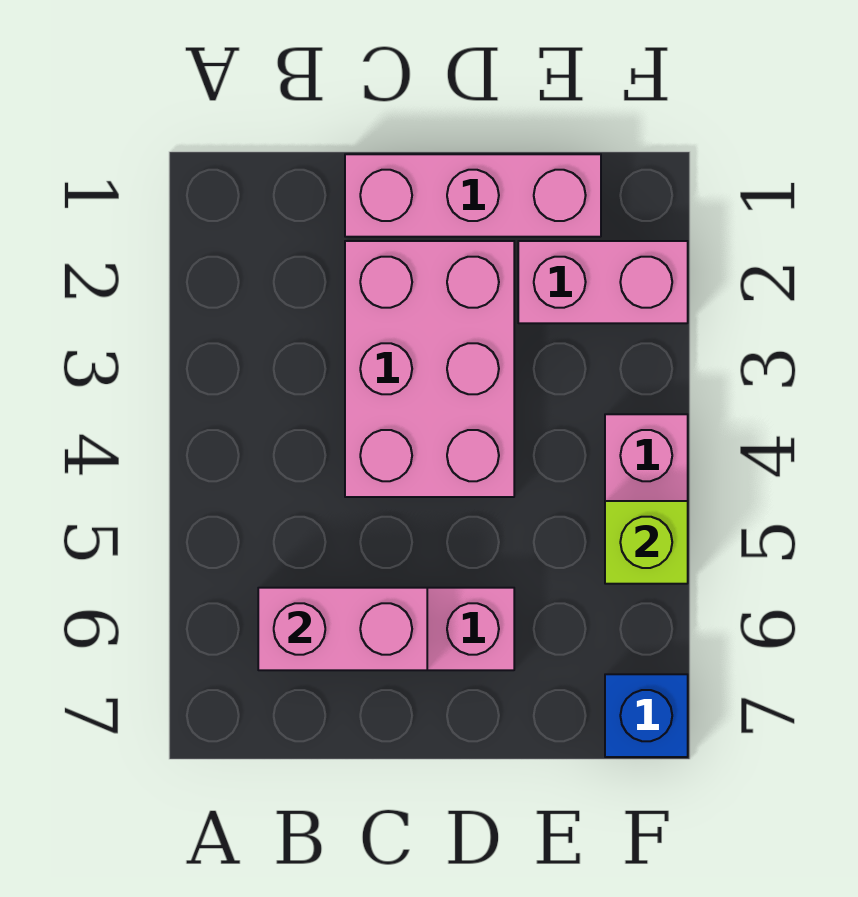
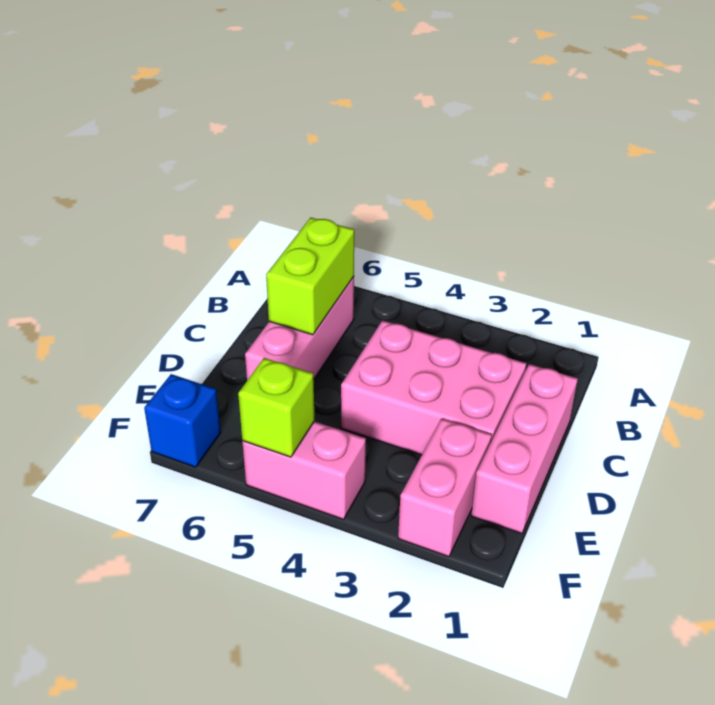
pink brick B6:C6 level 2 -> lime brick B6:C6 level 2

